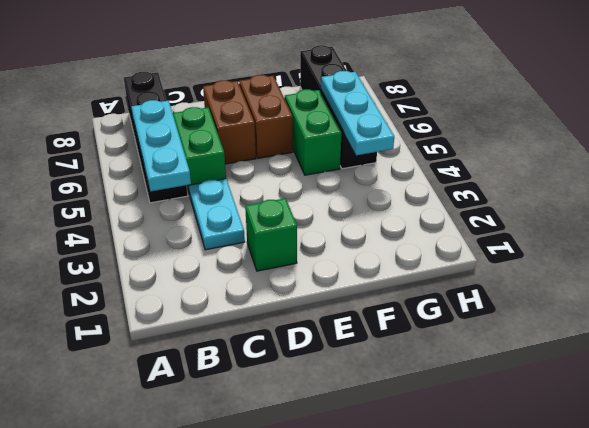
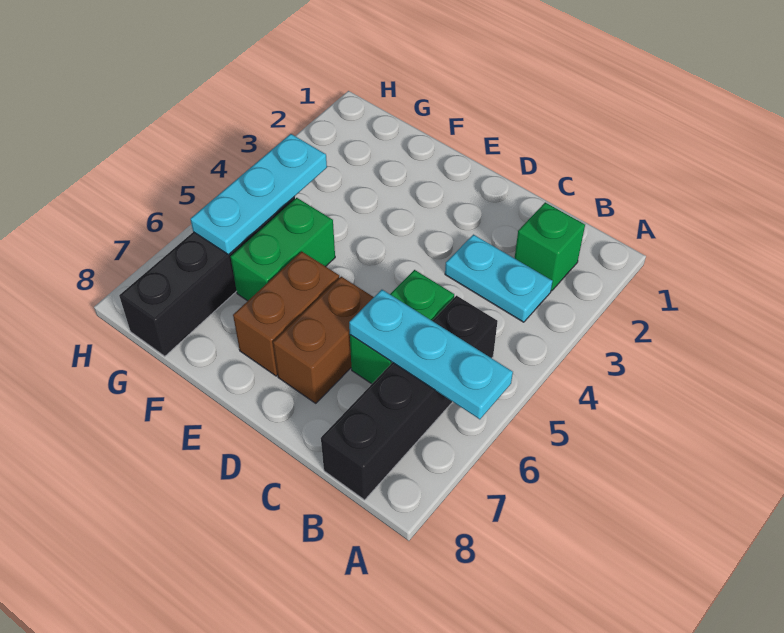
cyan plate B4:B6 level 2 -> cyan plate A6:C6 level 2
cyan plate C3:C4 level 1 -> cyan plate B3:C3 level 1
green brick D2 level 1 -> green brick B2 level 1

